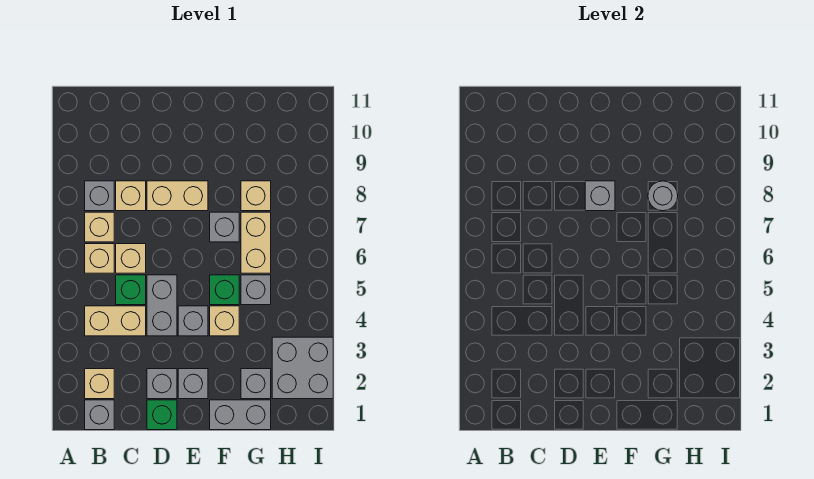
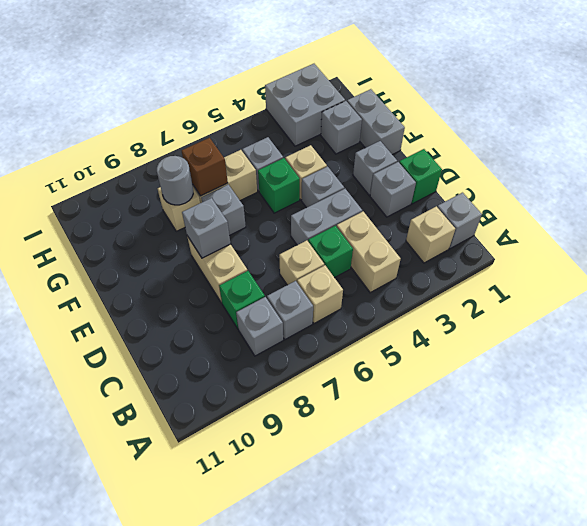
tan brick B7 level 1 -> grey brick B7 level 1
tan brick C8 level 1 -> green brick C8 level 1
none -> brown brick G7 level 2

